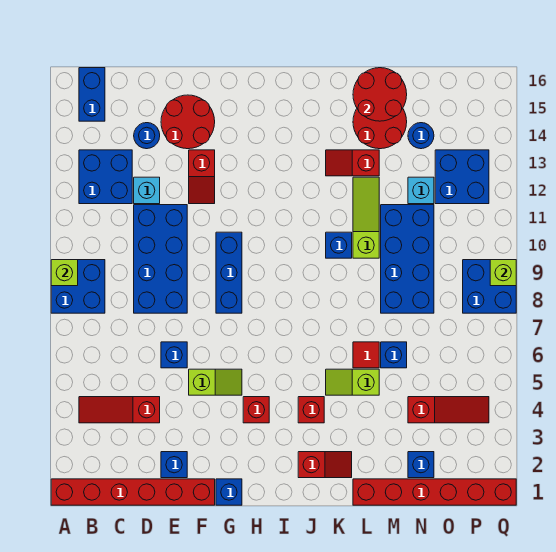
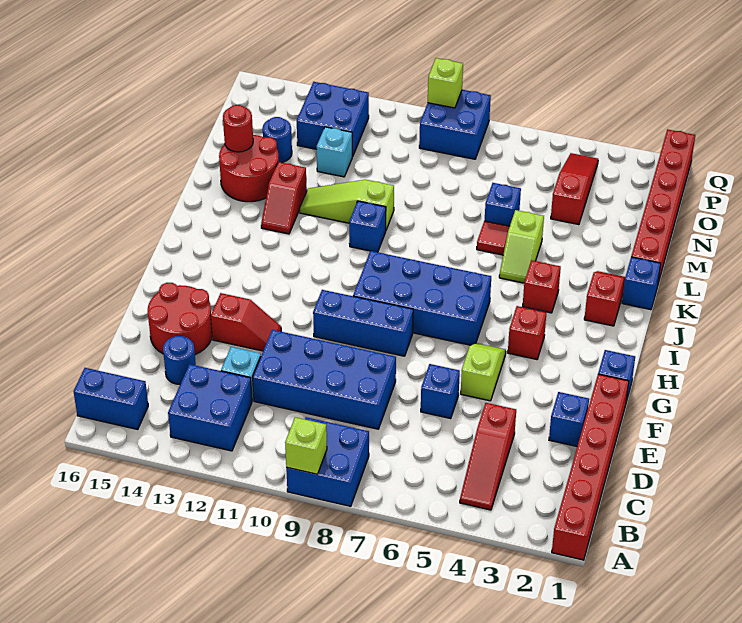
red round brick L15:M16 level 2 -> red round brick M15 level 2
blue brick M8:N11 level 1 -> blue brick H6:I9 level 1
blue brick N2 level 1 -> blue brick K1 level 1

